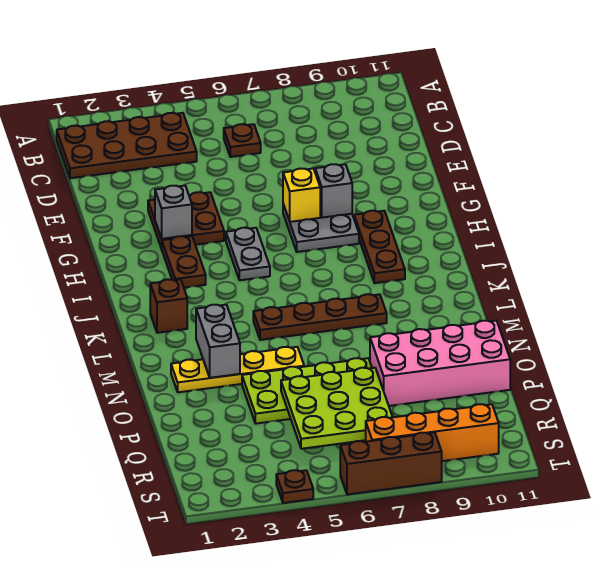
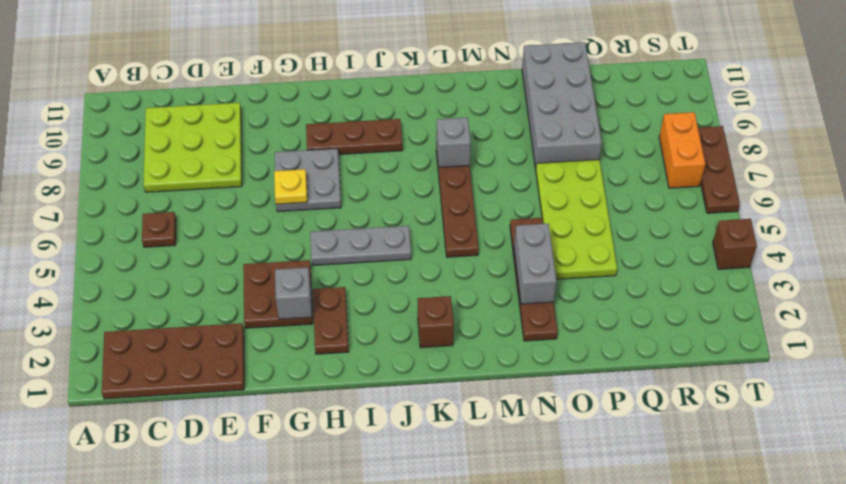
brown plate B1:C4 level 1 -> brown plate B1:E2 level 1
yellow brick G7 level 2 -> yellow plate G7 level 2
grey brick G8 level 2 -> grey brick L8 level 2
brown plate H3:I3 level 1 -> brown plate H2:H3 level 1
grey plate H5:I5 level 1 -> grey plate H5:J5 level 1
grey brick M3:N3 level 2 -> grey brick N3:N4 level 2
yellow plate N2:N5 level 1 -> brown plate N2:N5 level 1
pink brick O8:P11 level 1 -> grey brick O8:P11 level 1
lime plate P5:R7 level 2 -> lime plate C8:E10 level 1
orange brick S7:S10 level 1 -> orange brick S7:S8 level 1
brown plate T4 level 1 -> brown brick T4 level 1
brown brick T6:T8 level 1 -> brown plate T6:T8 level 1

